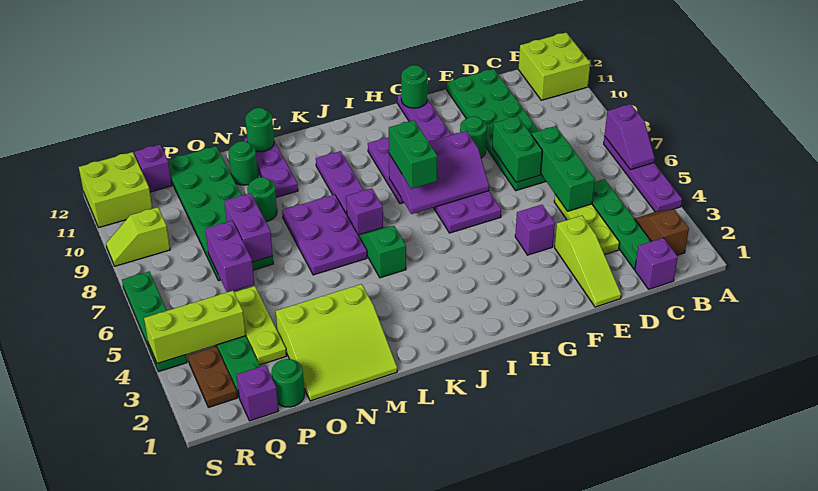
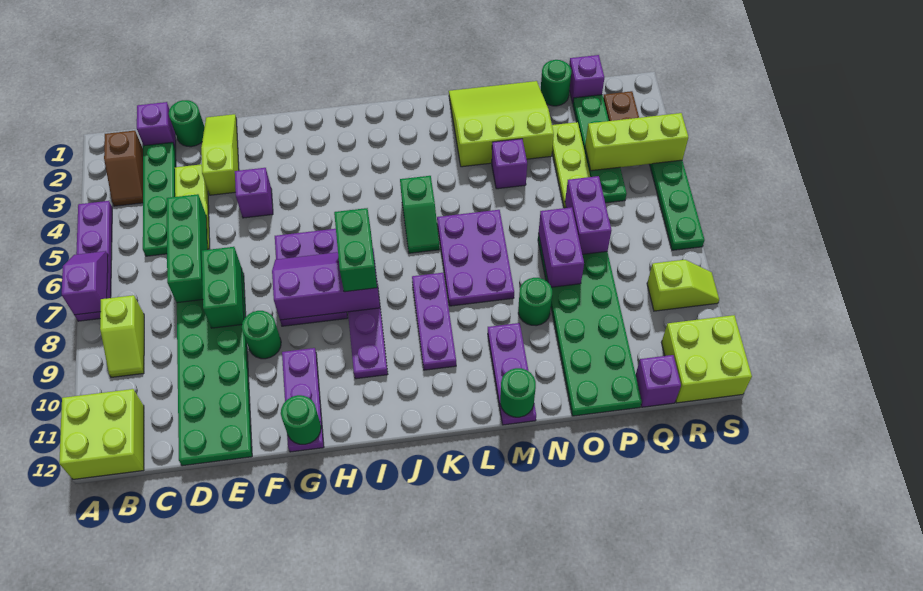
none -> lime slope B8:B9 level 1 top 8
purple brick K7 level 1 -> purple brick N4 level 1
green round brick N11 level 1 -> green round brick D1 level 1

